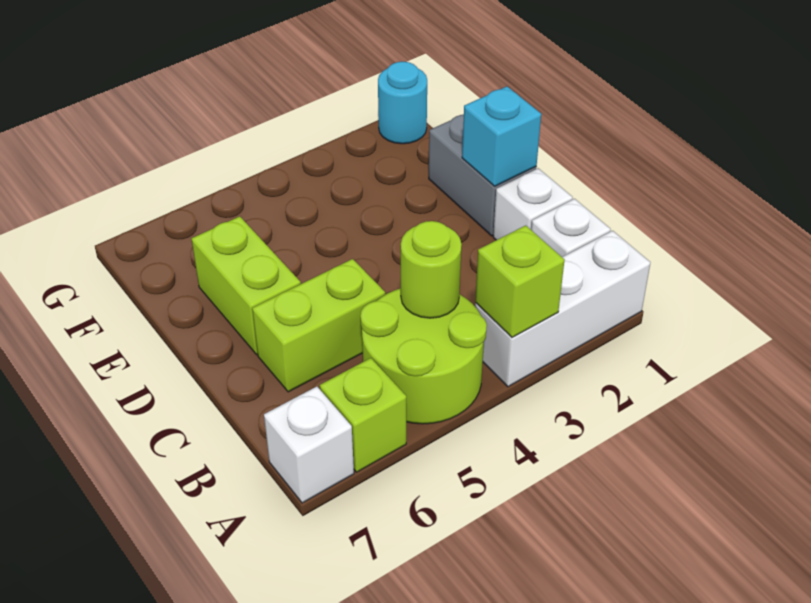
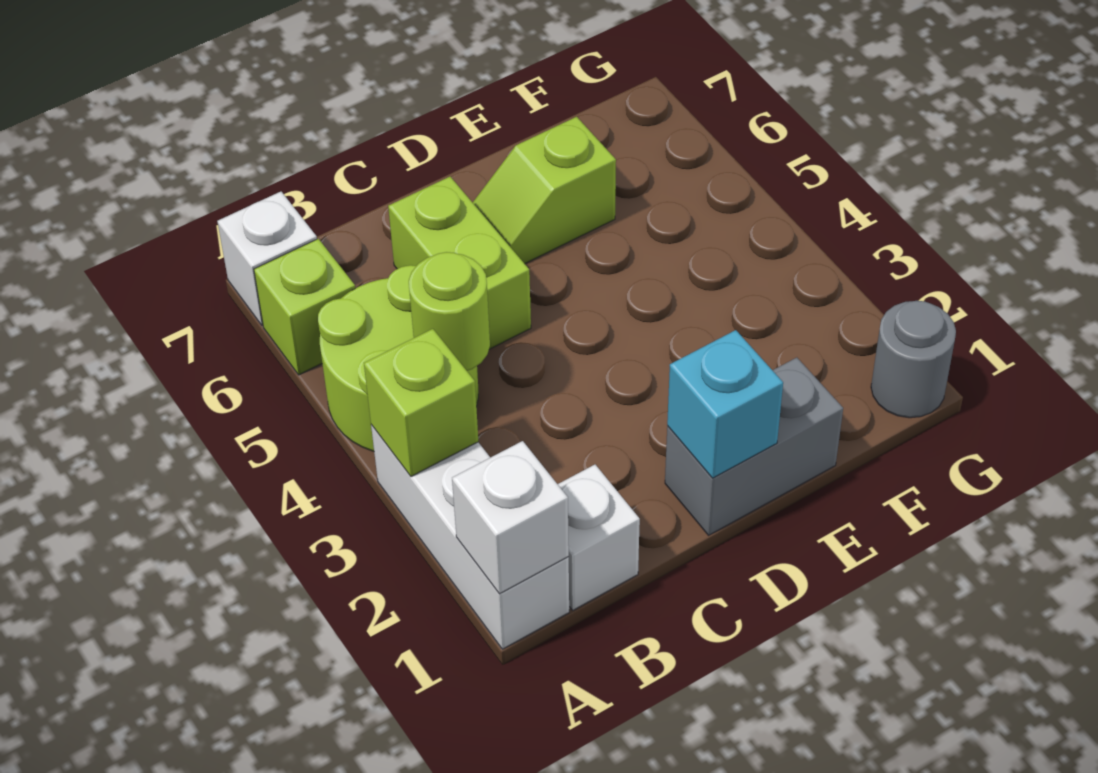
white brick C1 level 1 -> white brick A1 level 2
lime brick D6:E6 level 1 -> lime slope D6:E6 level 1 top E
cyan round brick G1 level 1 -> grey round brick G1 level 1

